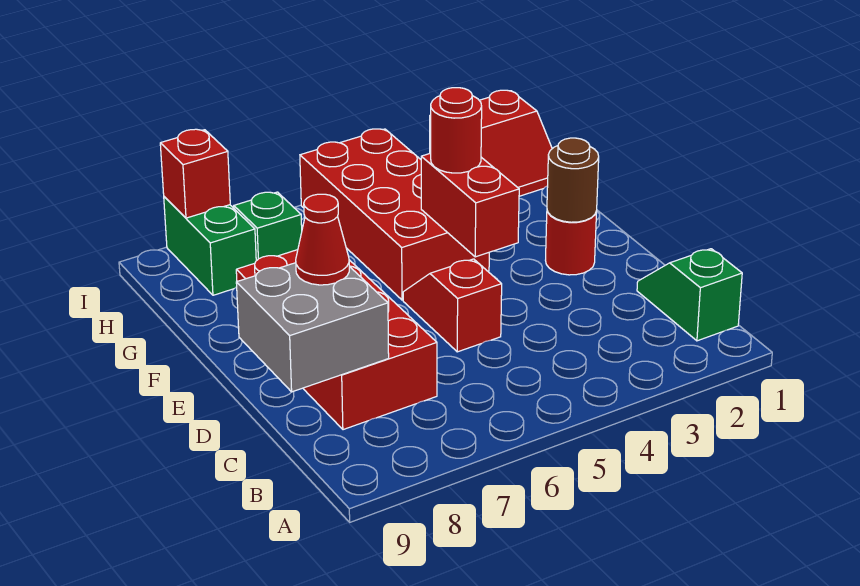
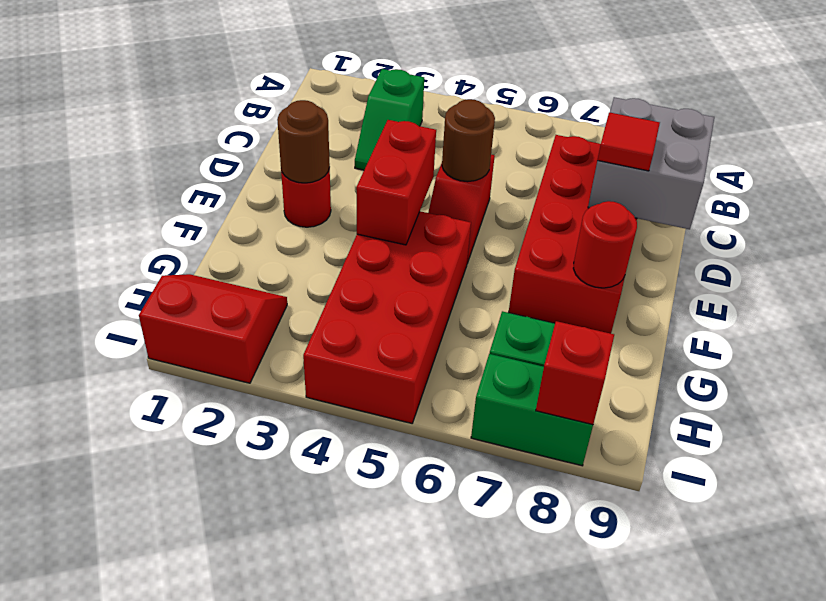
green slope B1:C1 level 1 top B -> green slope B3:C3 level 1 top B
none -> brown round brick D5 level 2
red cone D8 level 3 -> red tile D8 level 3
red round brick F4 level 3 -> red round brick F8 level 2
green brick H8:I8 level 1 -> green brick I7:I8 level 1

